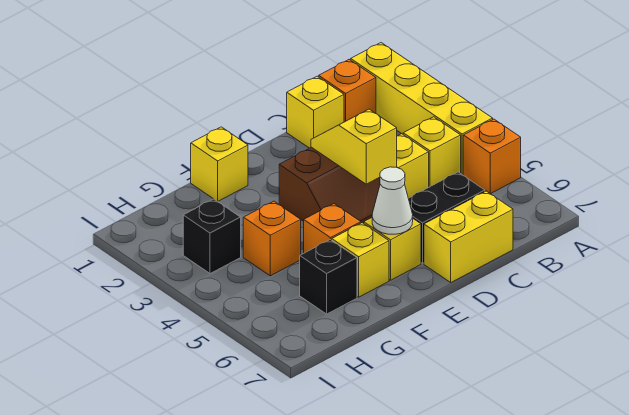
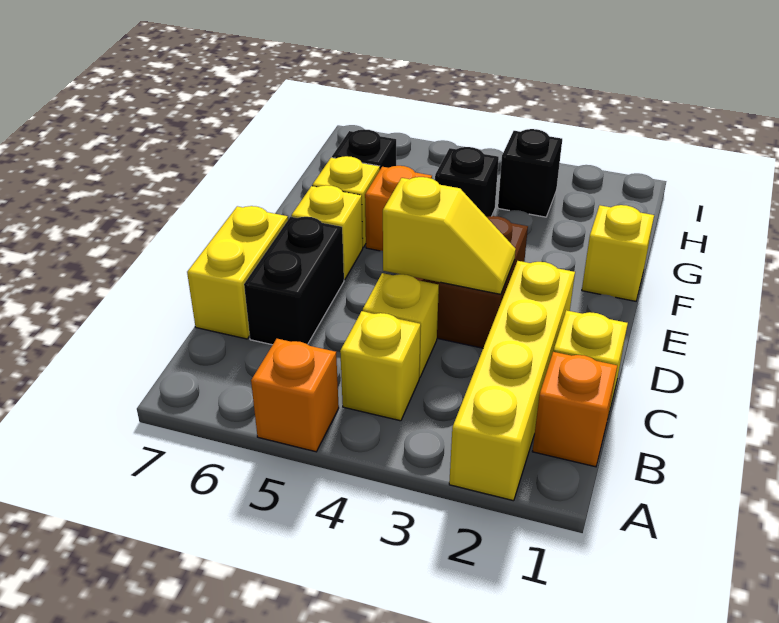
yellow brick A1:A4 level 1 -> yellow brick A2:D2 level 1
white cone E6 level 2 -> none
orange brick G4 level 1 -> black brick G4 level 1

